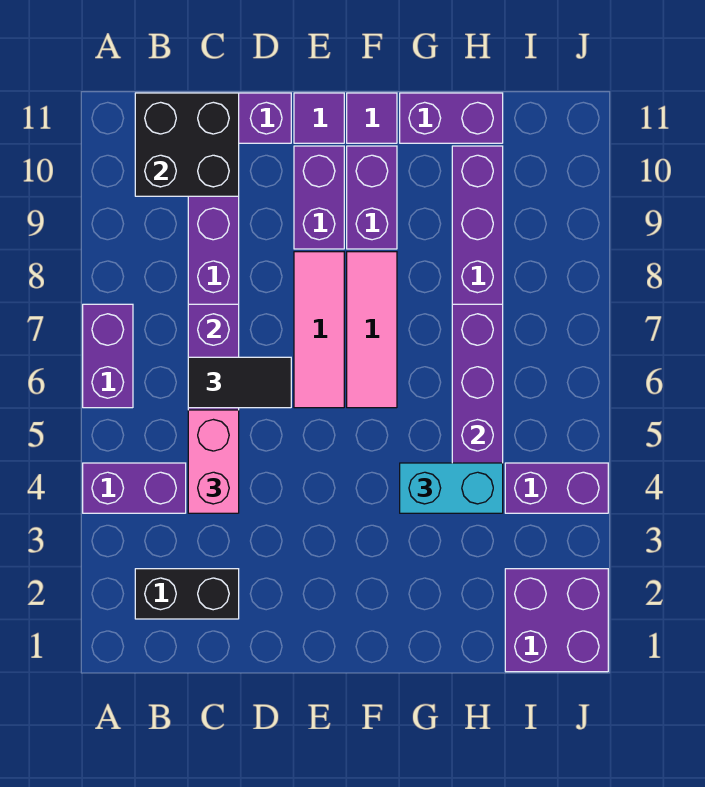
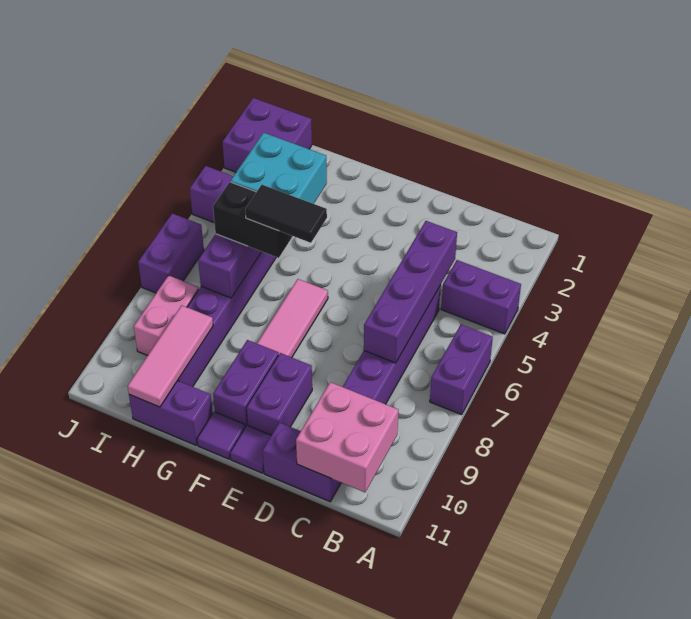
black brick B2:C2 level 1 -> black brick G6:H6 level 3
black brick B10:C11 level 2 -> pink brick B10:C11 level 2
pink brick C4:C5 level 3 -> pink brick I8:I9 level 1
black tile C6:D6 level 3 -> black tile F6:G6 level 4
pink tile E6:E8 level 1 -> pink tile H9:H11 level 2
cyan brick G4:H4 level 3 -> cyan brick G4:H5 level 3
none -> purple brick J6:J7 level 1

